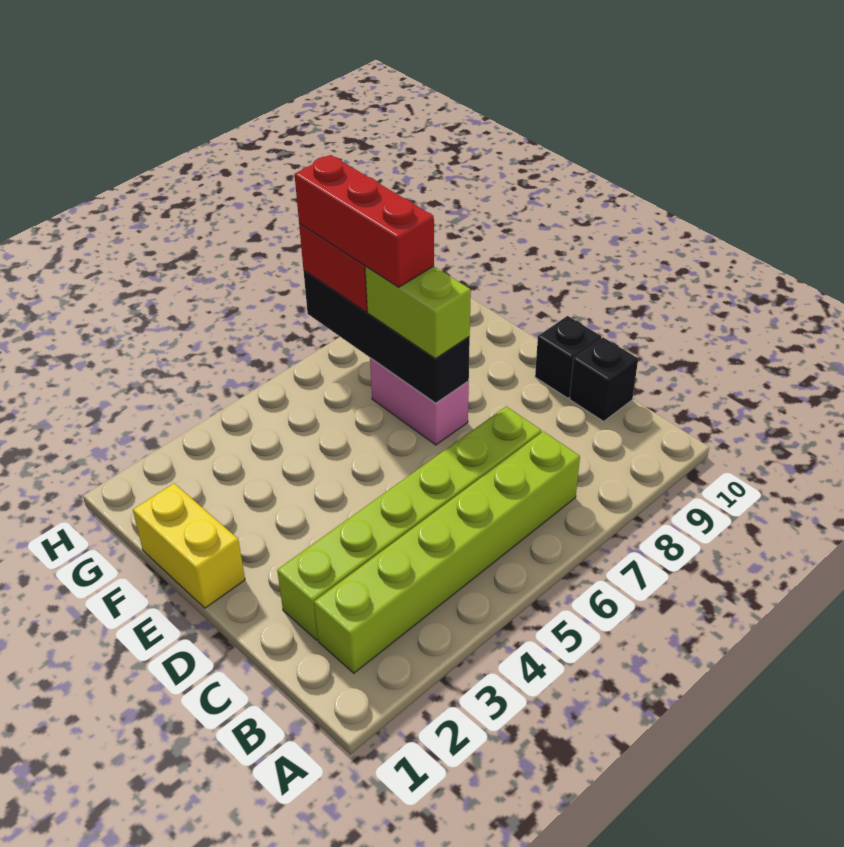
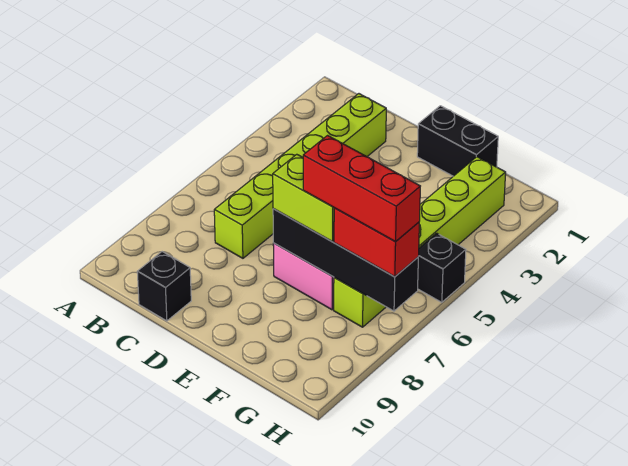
lime brick B2:B7 level 1 -> lime brick G2:G7 level 1
black brick D10 level 1 -> black brick H5 level 1
yellow brick E1:F1 level 1 -> black brick E1:F1 level 1

